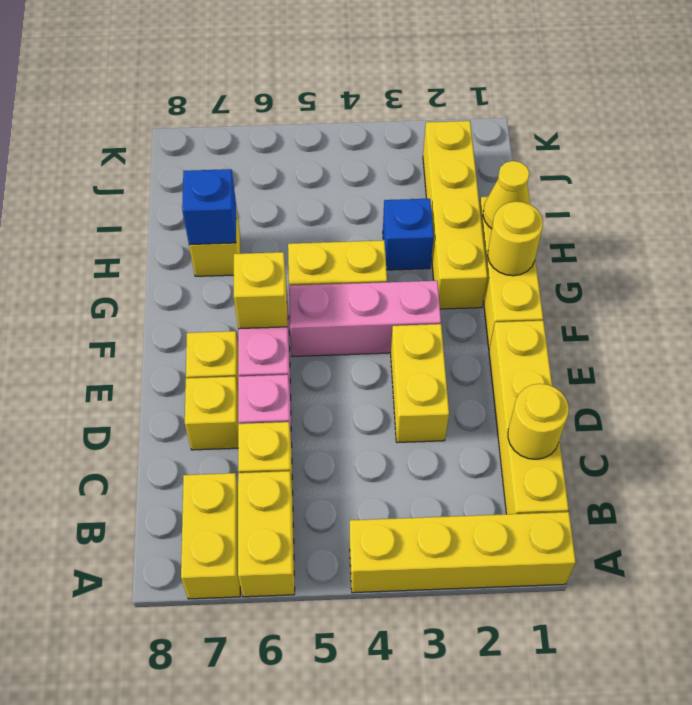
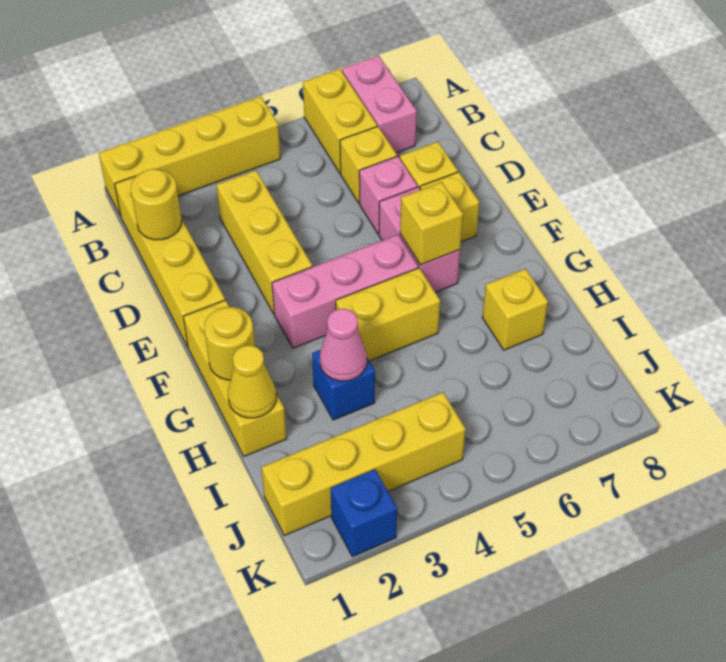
yellow brick A7:B7 level 1 -> pink brick A7:B7 level 1
yellow brick D3:E3 level 1 -> yellow brick C3:E3 level 1
yellow brick G2:J2 level 1 -> yellow brick J1:J4 level 1
none -> pink cone H3 level 2
blue brick H7 level 2 -> blue brick K2 level 1

